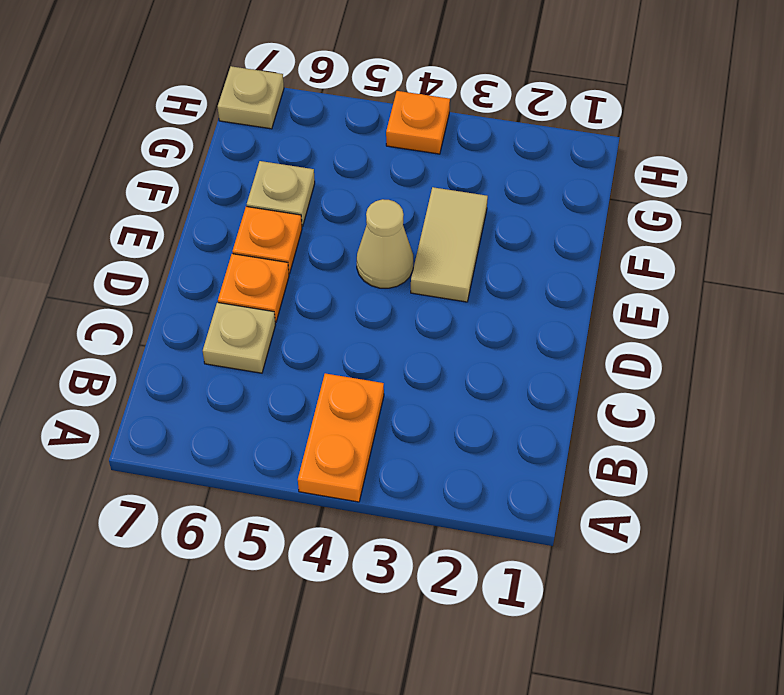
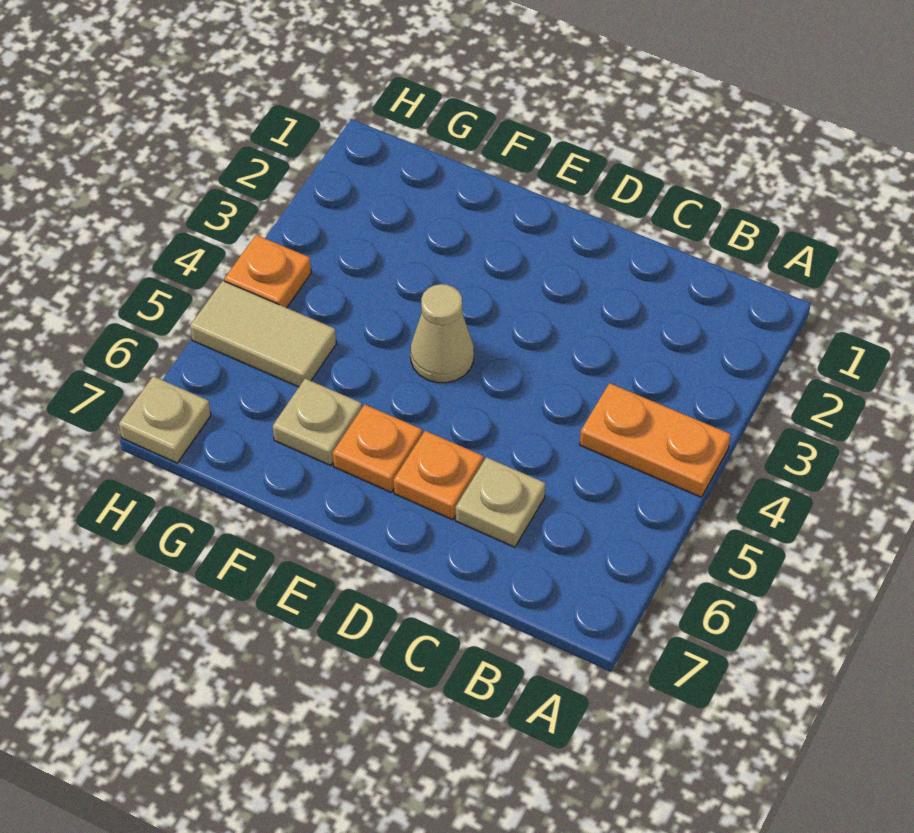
tan tile E3:F3 level 1 -> tan tile G5:H5 level 1

